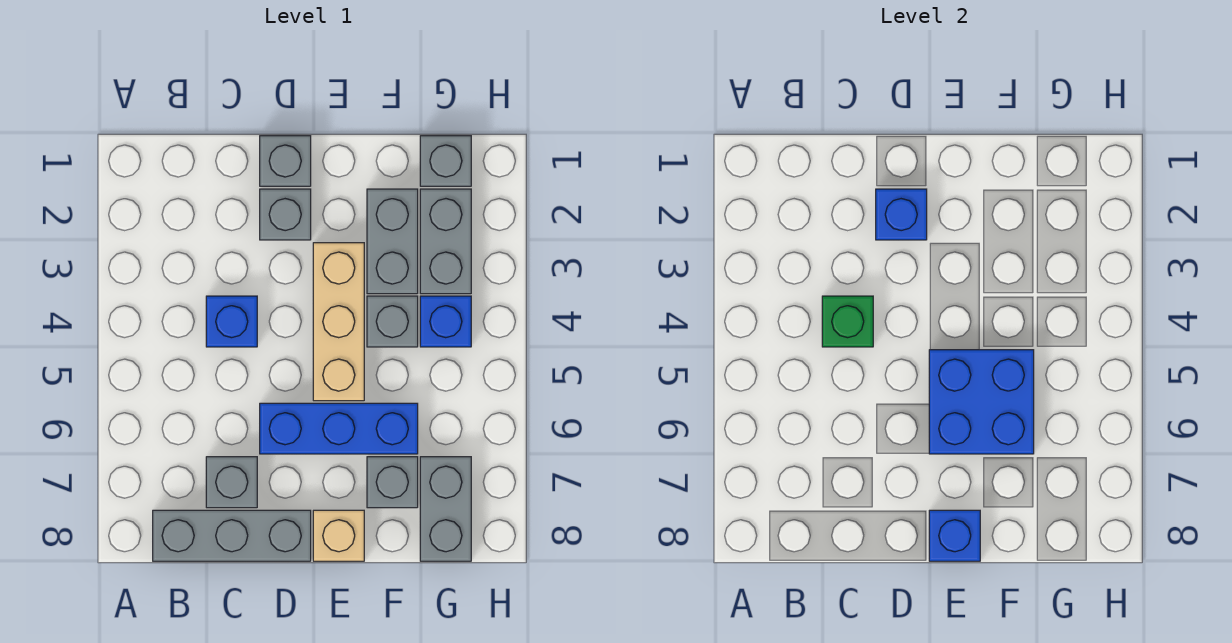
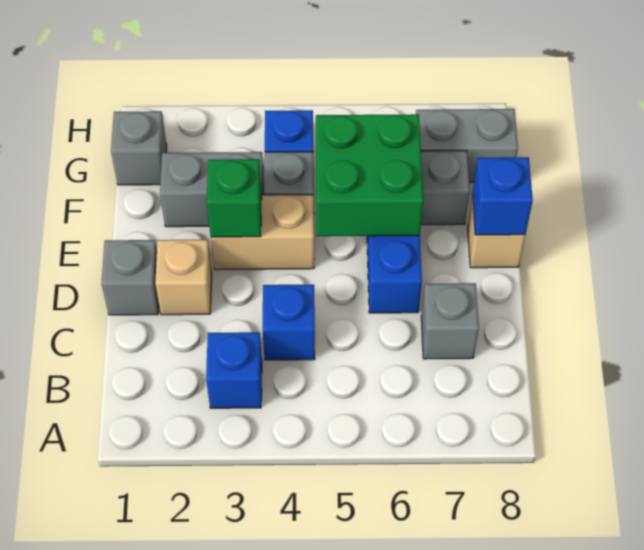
grey brick B8:D8 level 1 -> none
green brick C4 level 2 -> green brick E3 level 2
grey brick D2 level 1 -> tan brick D2 level 1
blue brick D2 level 2 -> blue brick B3 level 1
tan brick E3:E5 level 1 -> tan brick E3:E4 level 1
blue brick E5:F6 level 2 -> green brick E5:F6 level 2
grey brick G2:G3 level 1 -> none

